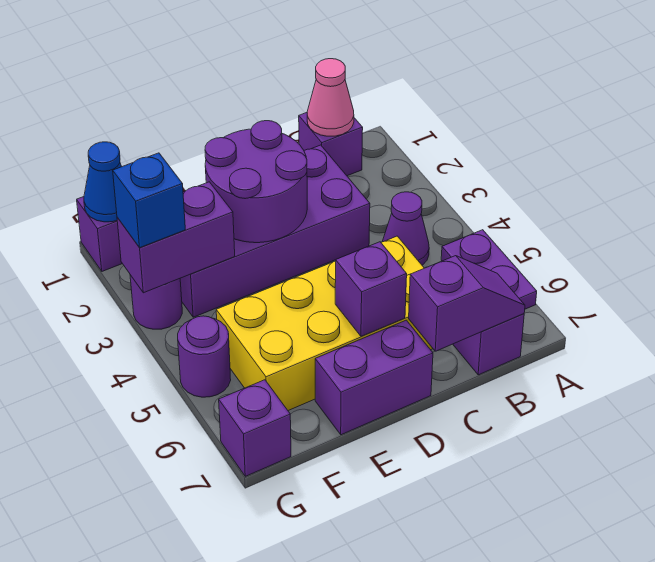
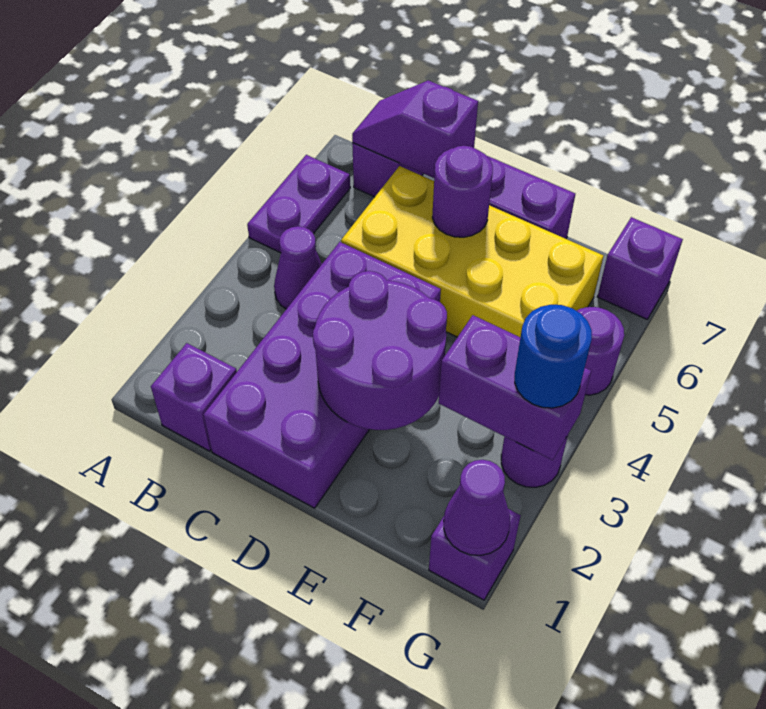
pink cone B1 level 2 -> none
purple brick C2:F3 level 1 -> purple brick C1:D4 level 1
purple brick D6 level 2 -> purple round brick D6 level 2
blue cone G1 level 2 -> purple cone G1 level 2
blue brick G3 level 3 -> blue round brick G3 level 3

